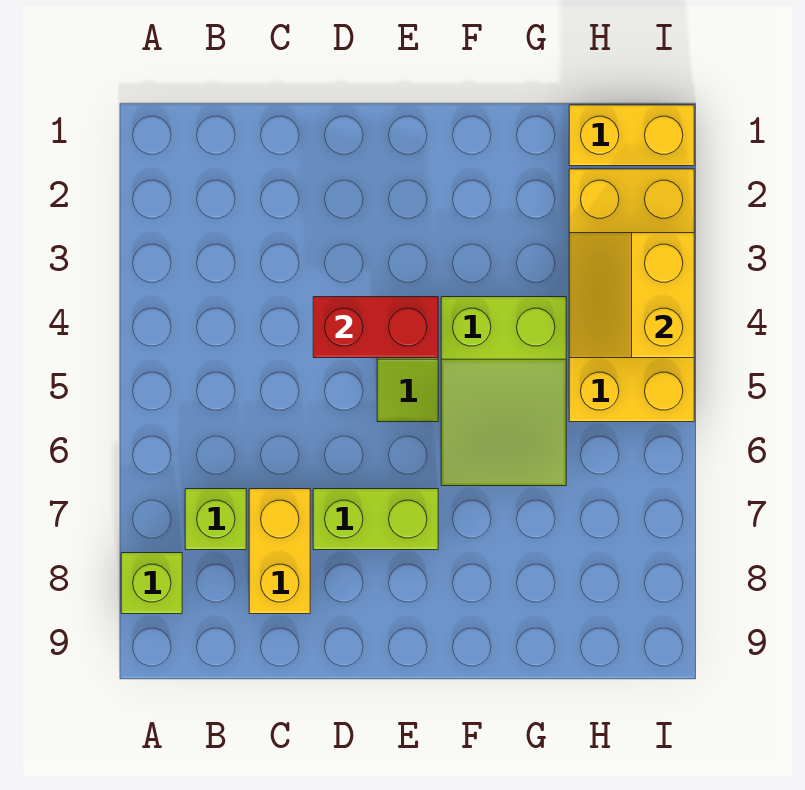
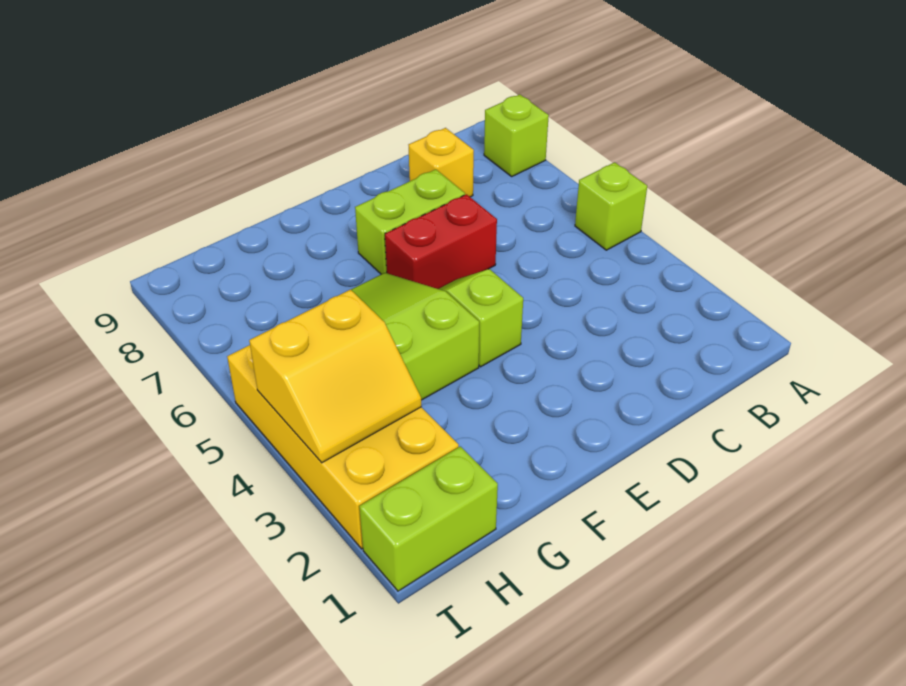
lime brick B7 level 1 -> lime brick A5 level 1
yellow brick C7:C8 level 1 -> yellow brick C8 level 1
red brick D4:E4 level 2 -> red brick D6:E6 level 1
yellow brick H1:I1 level 1 -> lime brick H1:I1 level 1
yellow slope H3:I4 level 2 top I -> yellow slope H3:I4 level 2 top 4

